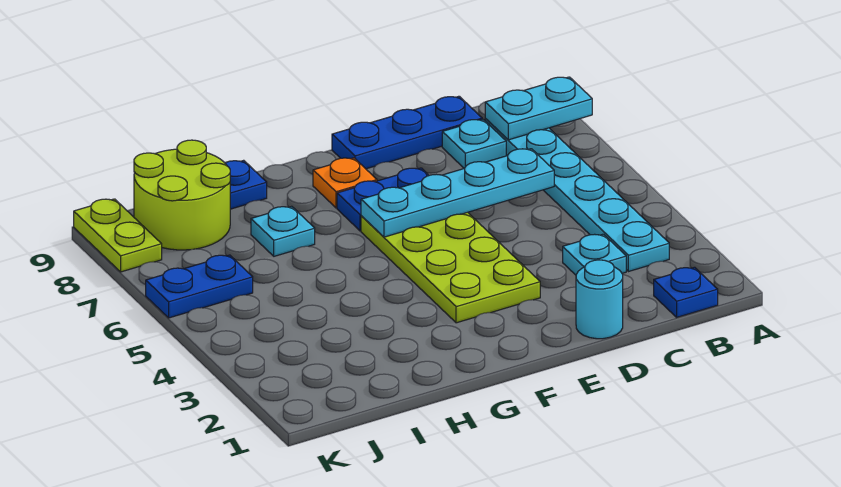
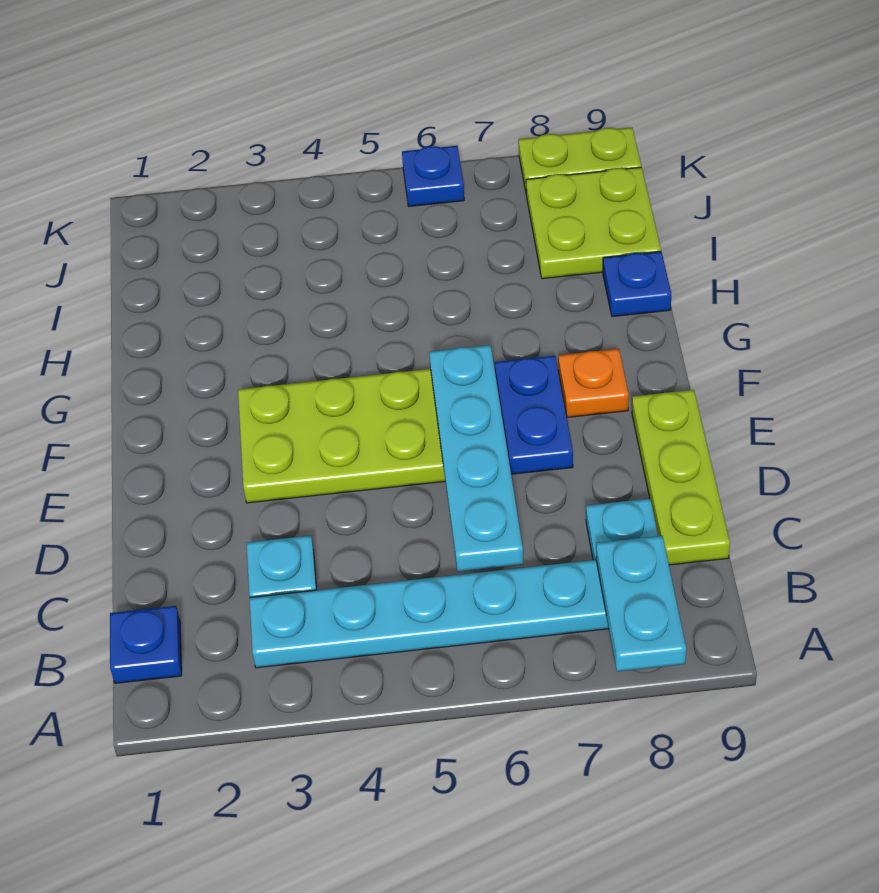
blue plate C9:E9 level 1 -> lime plate C9:E9 level 1
cyan round brick D1 level 1 -> none
cyan plate H7 level 1 -> none
lime round brick I8:J9 level 1 -> lime plate I8:J9 level 1
blue plate J6:K6 level 1 -> blue plate K6 level 1

